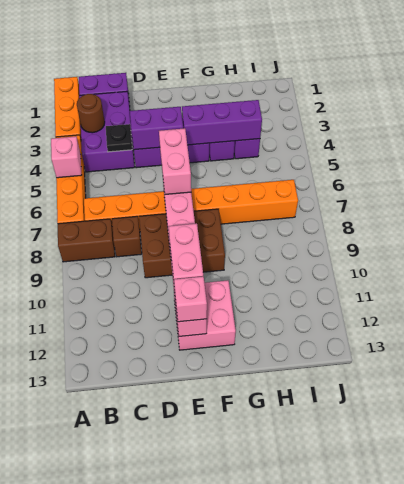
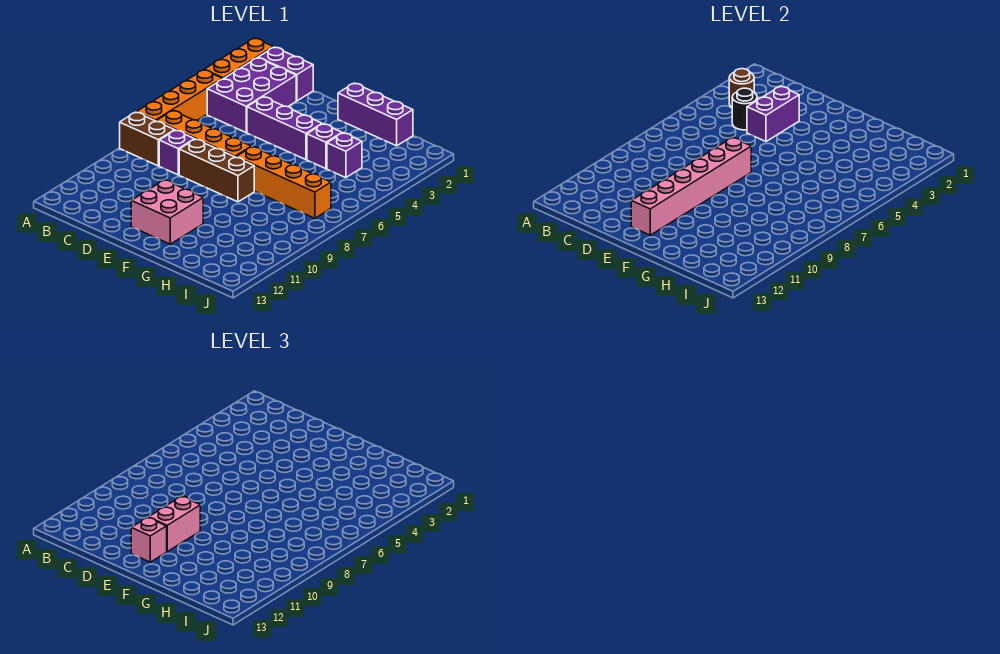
pink brick A5 level 2 -> none
black plate C4 level 2 -> black round brick C4 level 2
brown brick C8 level 1 -> purple brick C8 level 1
purple brick D4:E4 level 2 -> purple brick D3:D4 level 2
brown brick D8:F9 level 1 -> brown brick D8:F8 level 1
pink brick E6:E7 level 3 -> none
purple brick F4:H4 level 2 -> purple brick F1:H1 level 1

